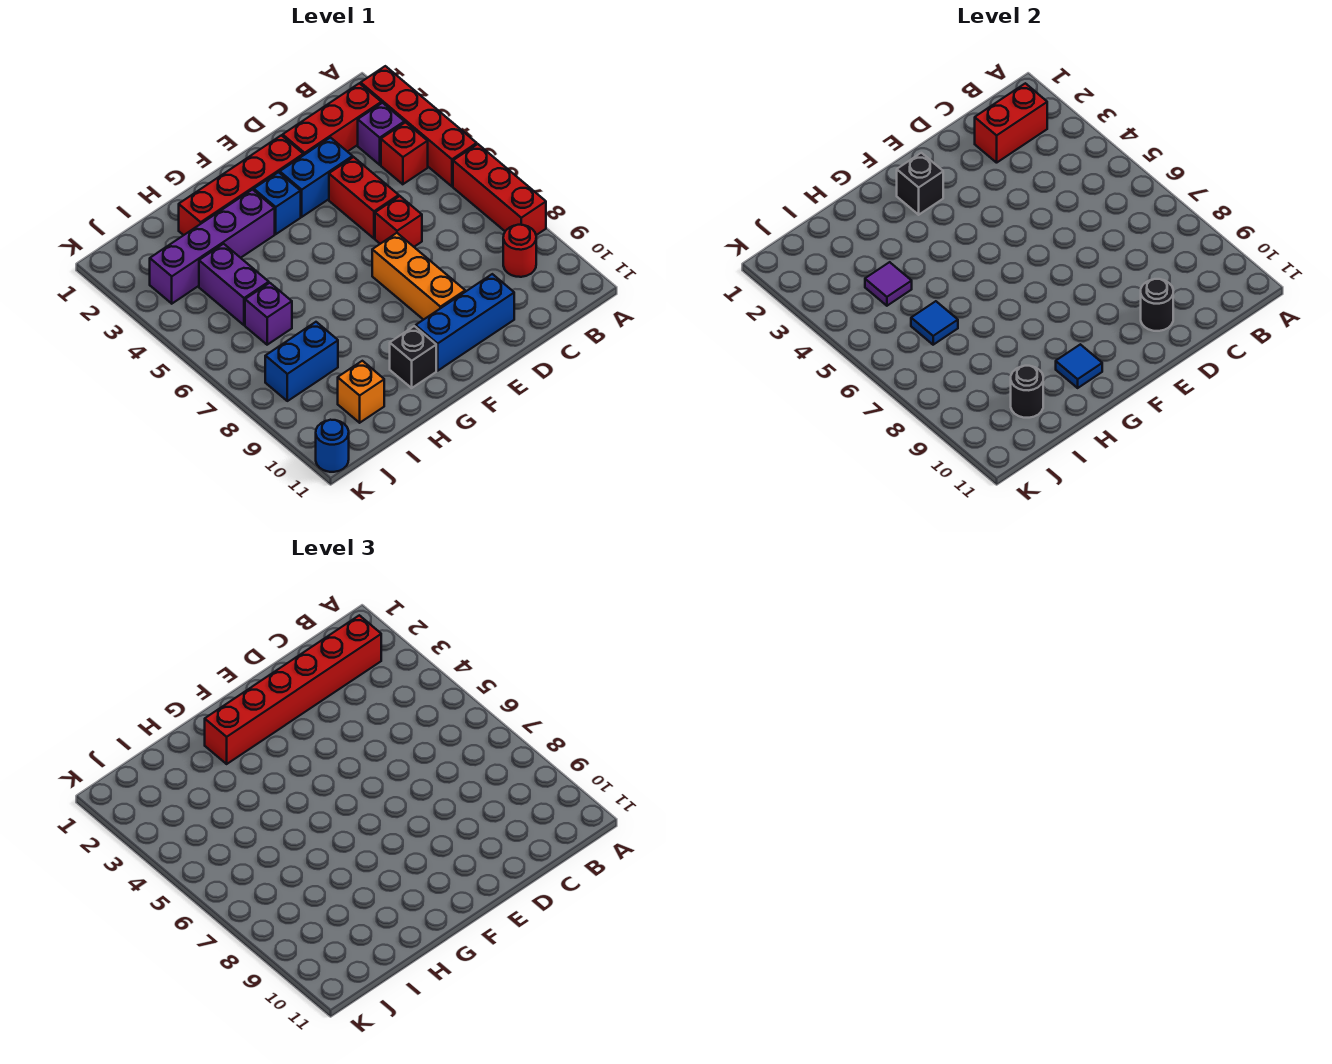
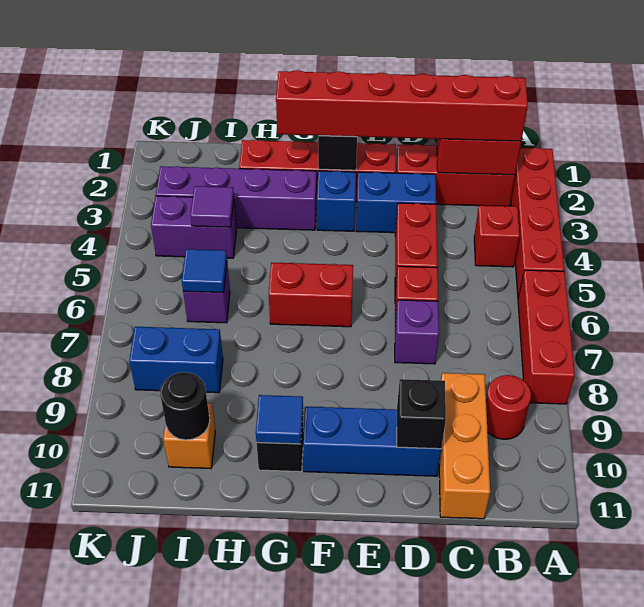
purple brick B3 level 1 -> purple brick D7 level 1
black round brick D10 level 2 -> black brick D10 level 2
orange brick E7:E9 level 1 -> orange brick C9:C11 level 1
none -> red brick F6:G6 level 1
purple brick I4:I5 level 1 -> purple brick I4:J4 level 1
blue round brick K11 level 1 -> none

